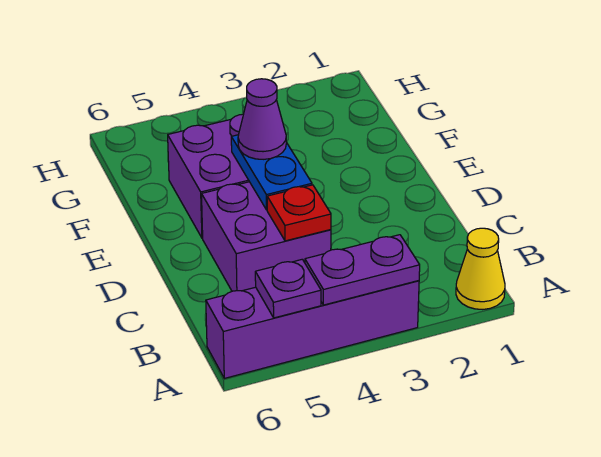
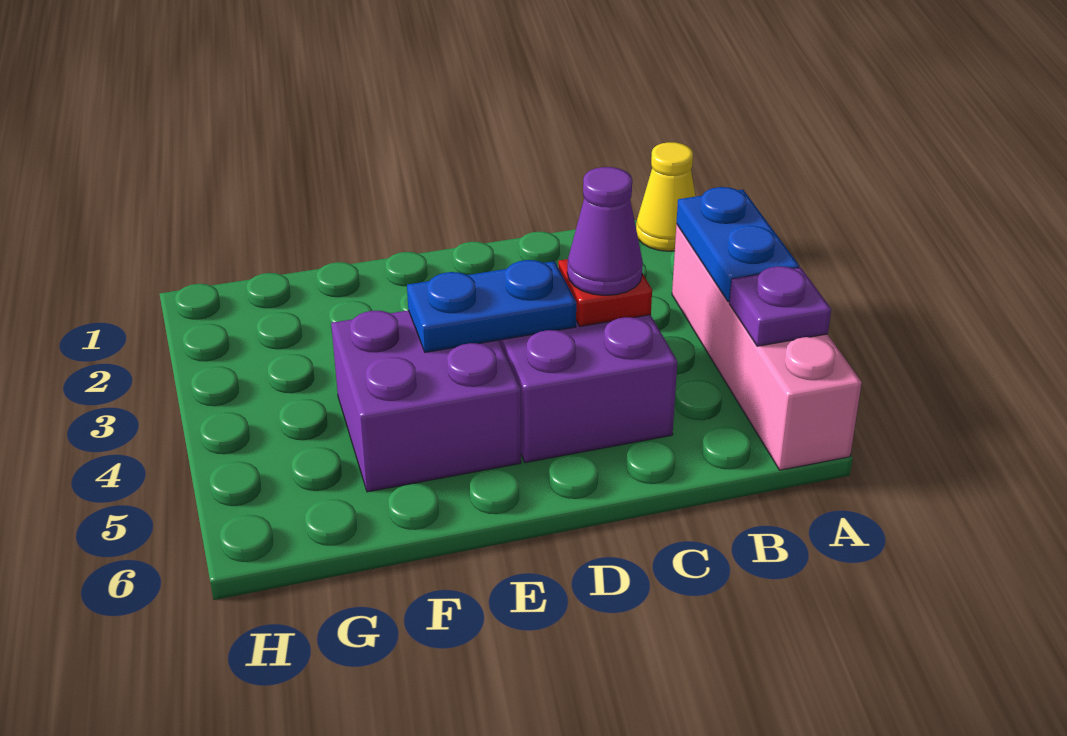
purple brick A3:A6 level 1 -> pink brick A3:A6 level 1
purple plate A3:A4 level 2 -> blue plate A3:A4 level 2
purple cone E4 level 3 -> purple cone C4 level 3

